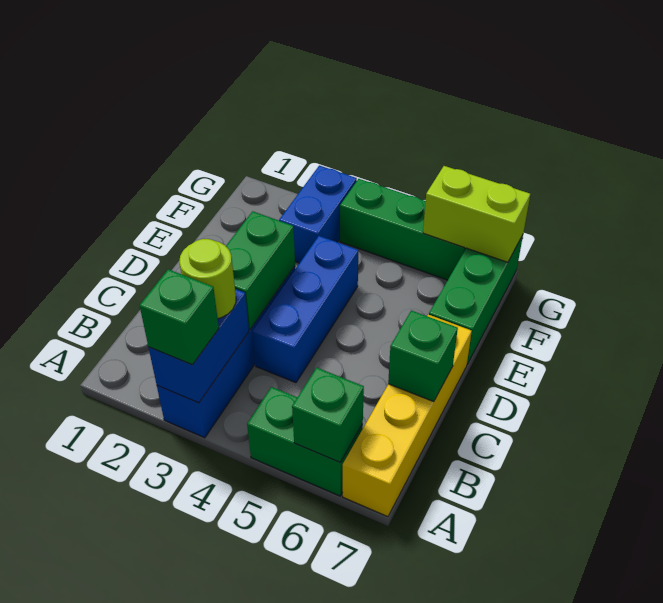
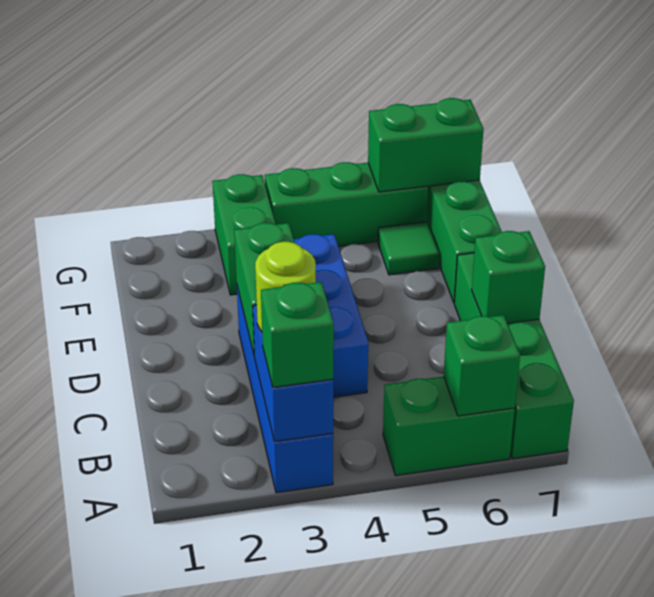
yellow brick A7:D7 level 1 -> green brick A7:D7 level 1
blue brick F3:G3 level 1 -> green brick F3:G3 level 1
none -> green tile F6 level 1
lime brick G6:G7 level 2 -> green brick G6:G7 level 2

